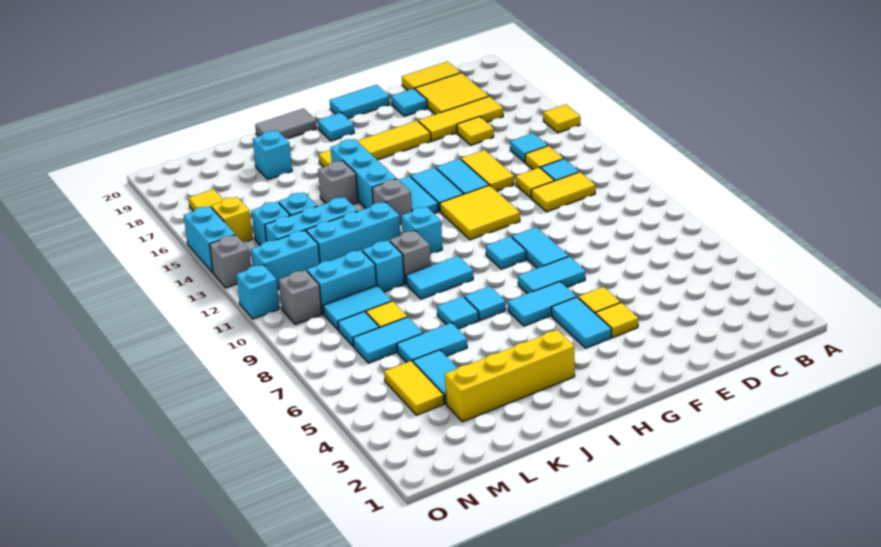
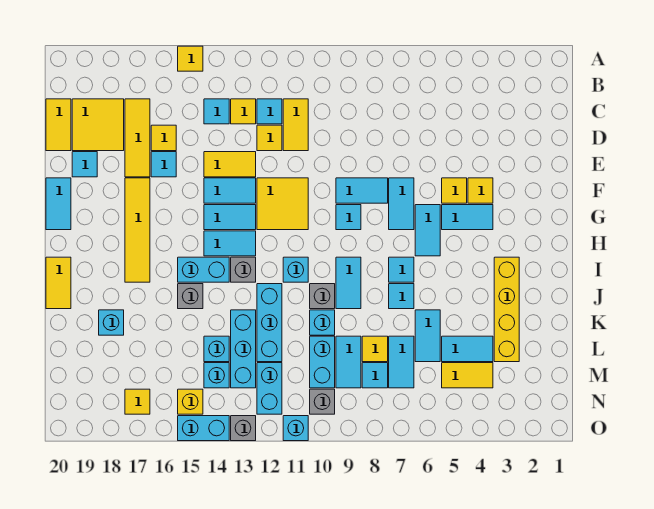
cyan tile H19 level 1 -> cyan tile E16 level 1
cyan brick I14:I16 level 1 -> cyan brick I14:I15 level 1
grey tile I20:J20 level 1 -> yellow tile I20:J20 level 1

